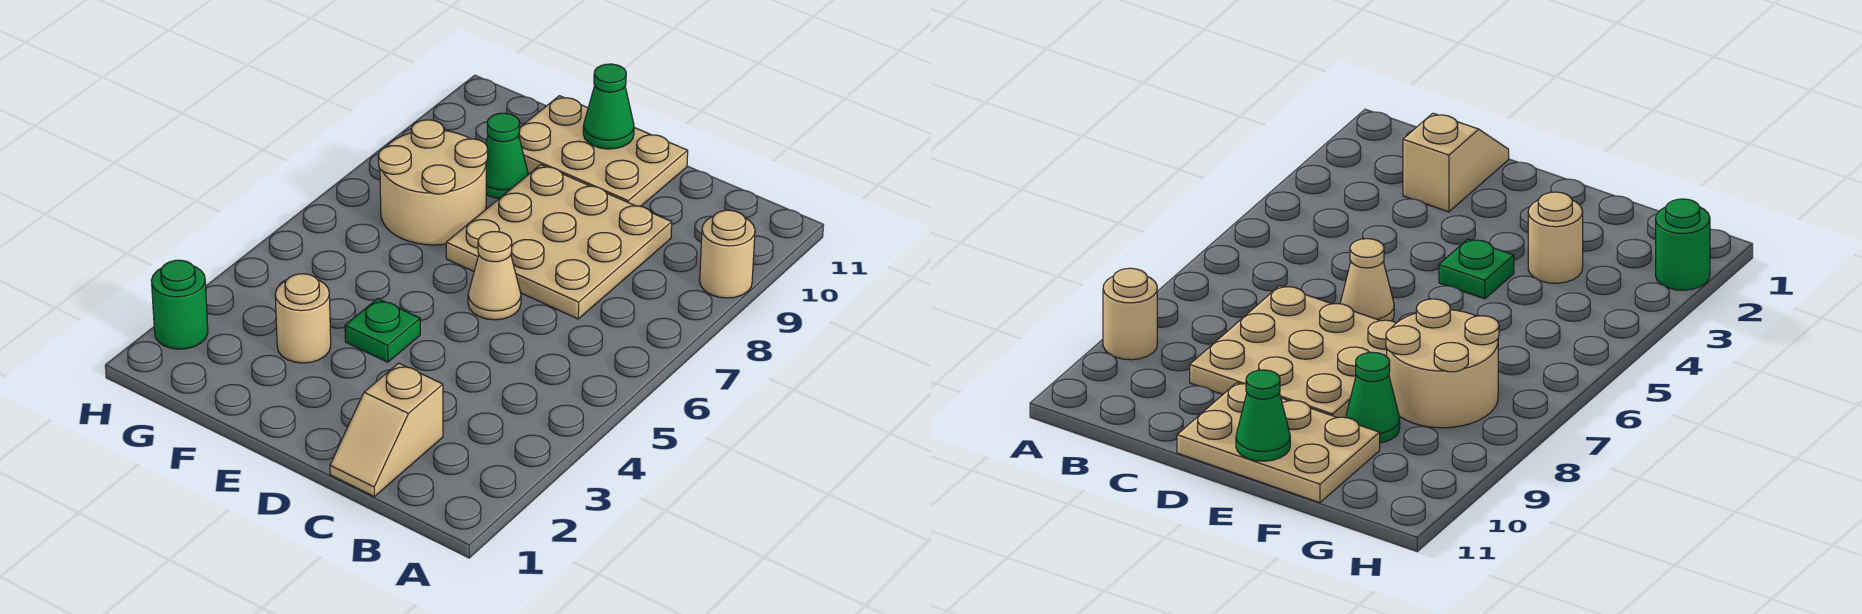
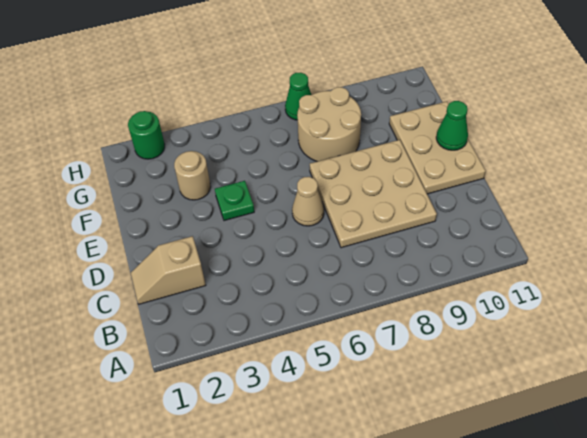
tan round brick A9 level 1 -> none
green cone F9 level 1 -> green cone H7 level 1

